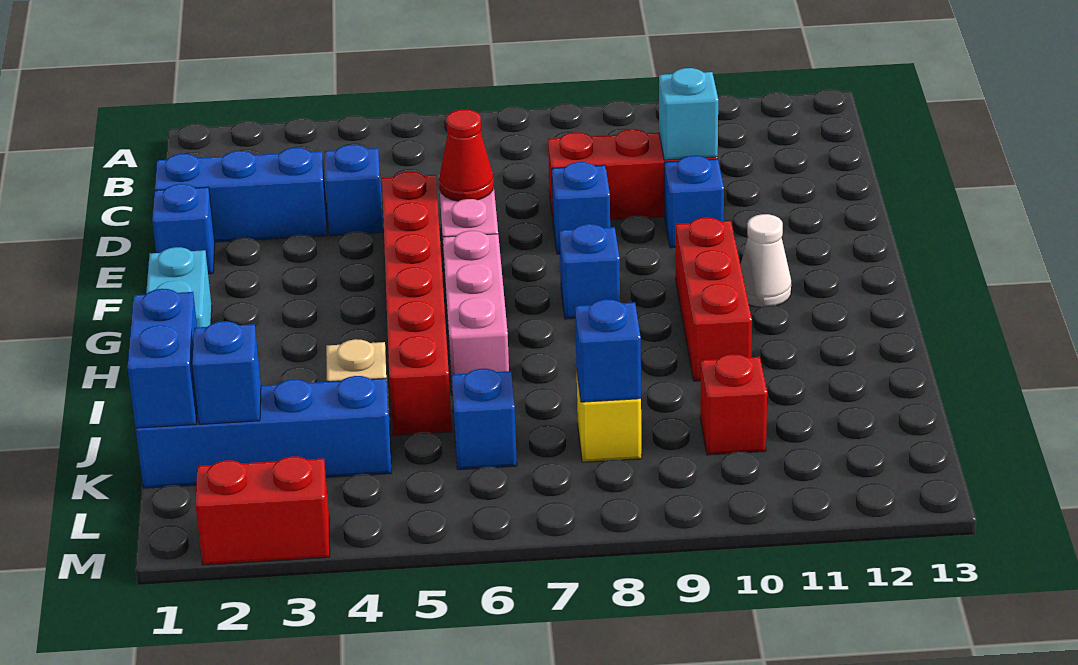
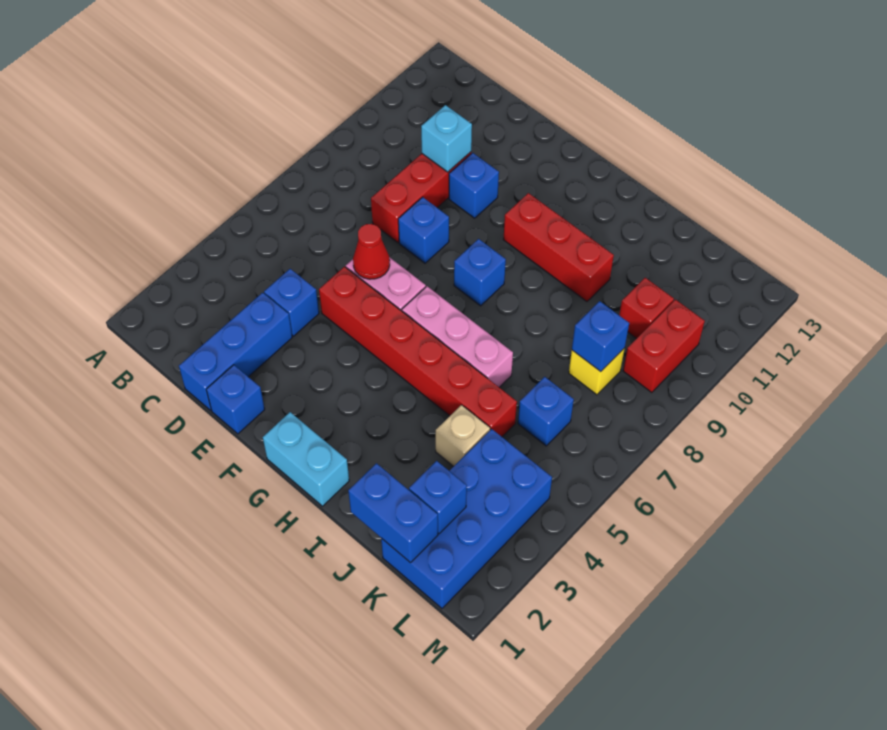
white cone G11 level 1 -> none
blue brick K1:K4 level 1 -> blue brick K1:L4 level 1
red brick M2:M3 level 1 -> red brick L9:L10 level 1

